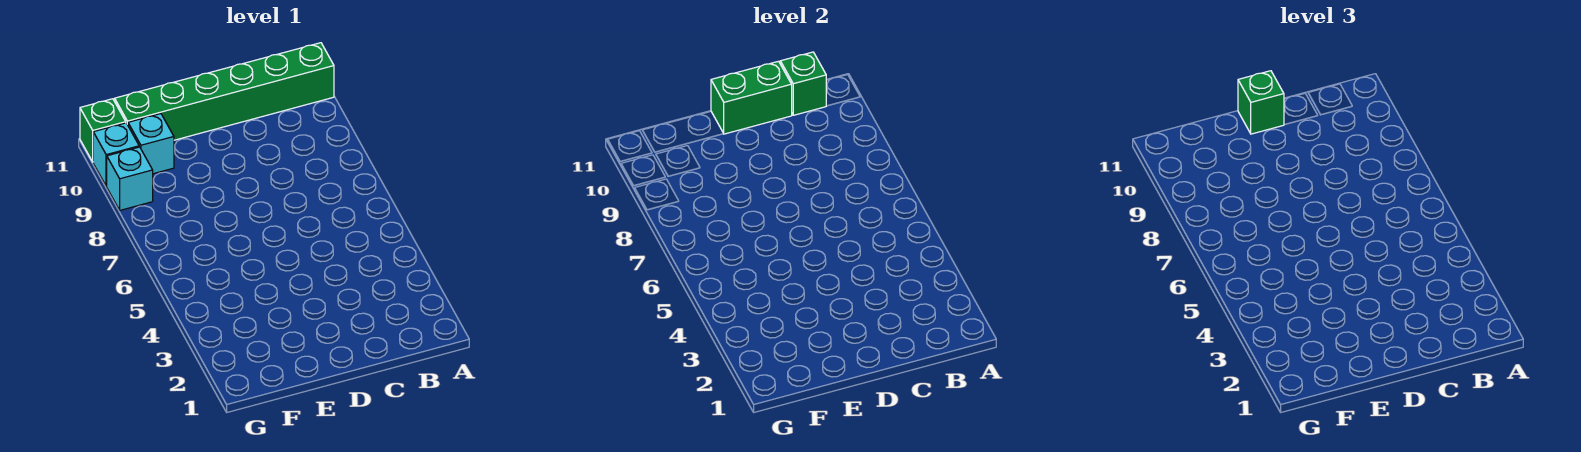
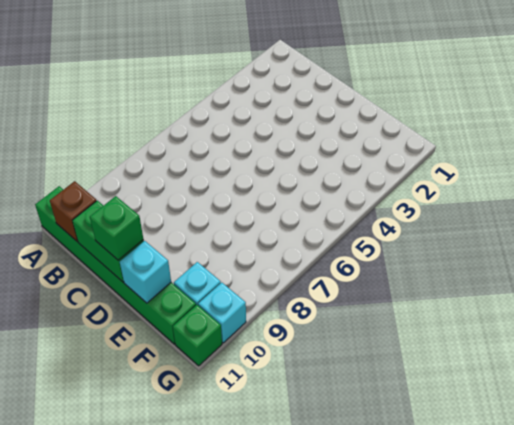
green brick B11 level 2 -> brown brick B11 level 2
cyan brick G9 level 1 -> cyan brick E11 level 2

